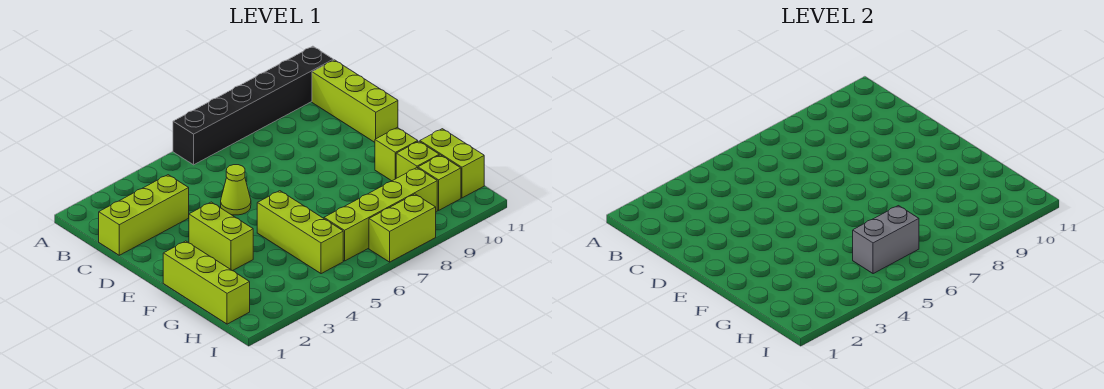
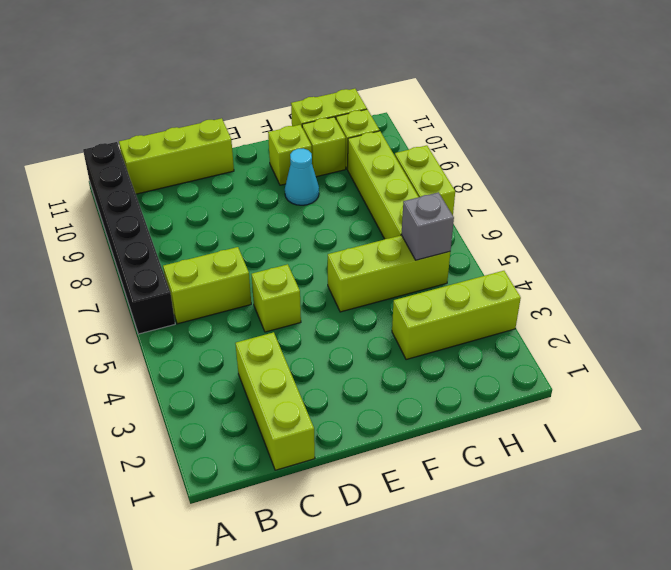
lime cone D5 level 1 -> lime brick D5 level 1
lime brick E3:F3 level 1 -> lime brick B6:C6 level 1
lime brick F1:H1 level 1 -> lime brick G3:I3 level 1
none -> cyan cone F9 level 1
grey brick H5:H6 level 2 -> grey brick H5 level 2

